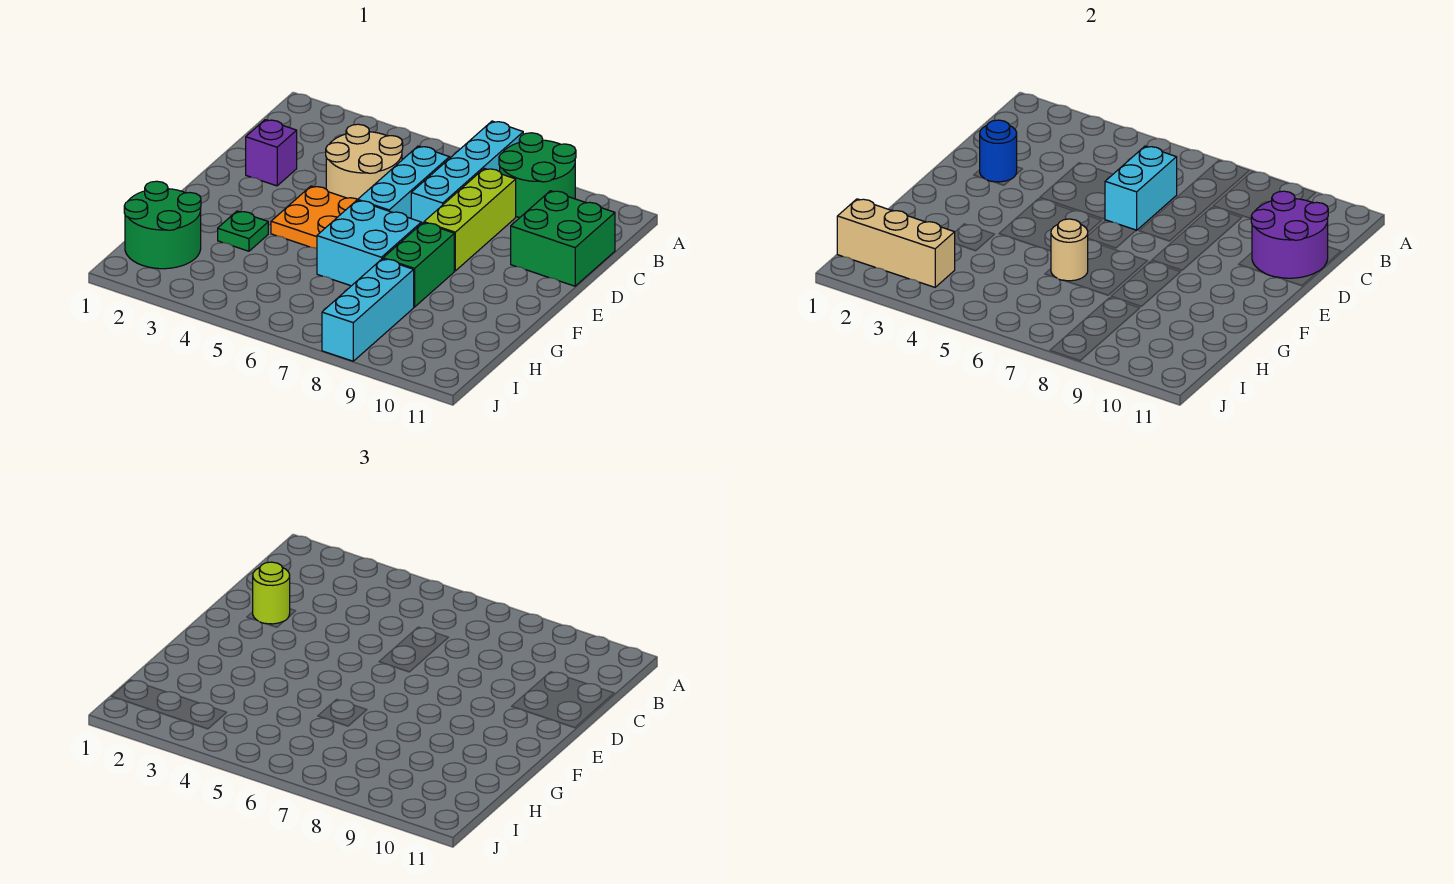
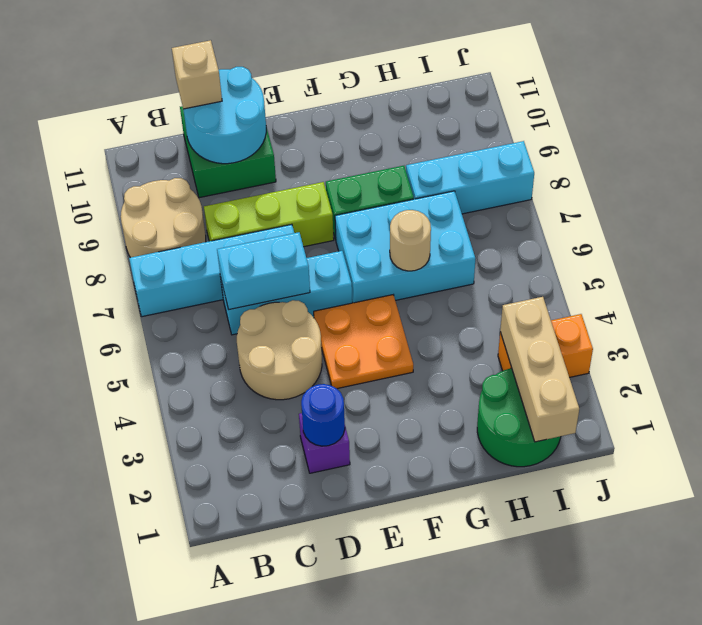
green round brick A8:B9 level 1 -> tan round brick A8:B9 level 1
purple round brick C10:D11 level 2 -> cyan round brick C10:D11 level 2
none -> tan brick C11 level 3
lime round brick D2 level 3 -> none
cyan brick F6:G7 level 1 -> cyan brick F6:H7 level 1
green plate G3 level 1 -> none
none -> orange brick I3:J3 level 1

